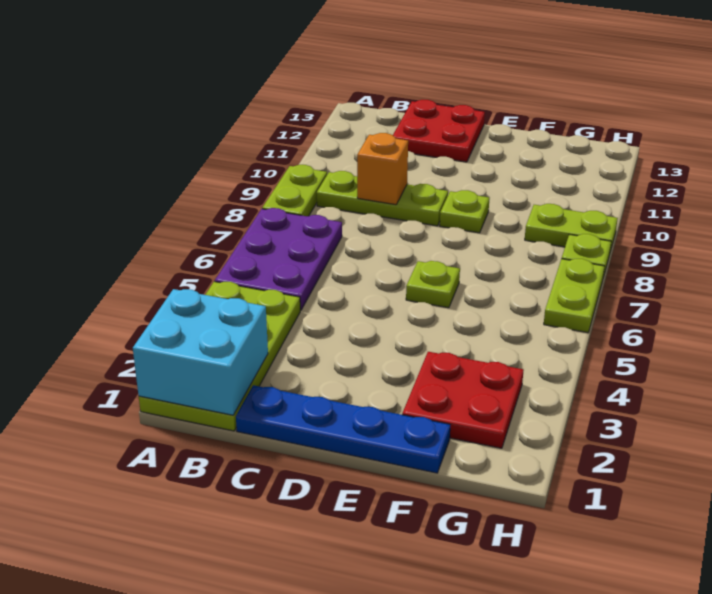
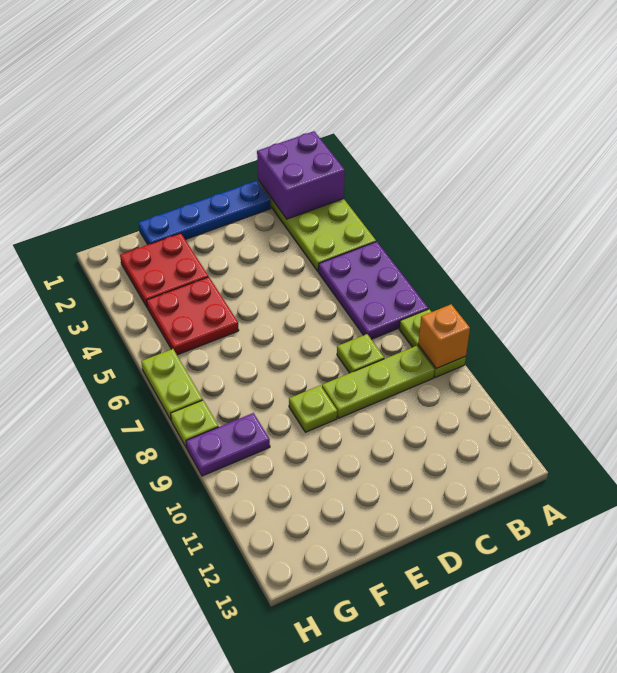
cyan brick A1:B2 level 2 -> purple brick A1:B2 level 2
orange brick C9 level 2 -> orange brick A9 level 2
red plate C12:D13 level 1 -> red plate F4:G5 level 1
lime plate E6 level 1 -> lime plate C8 level 1
lime plate G9:H9 level 1 -> purple plate G9:H9 level 1

